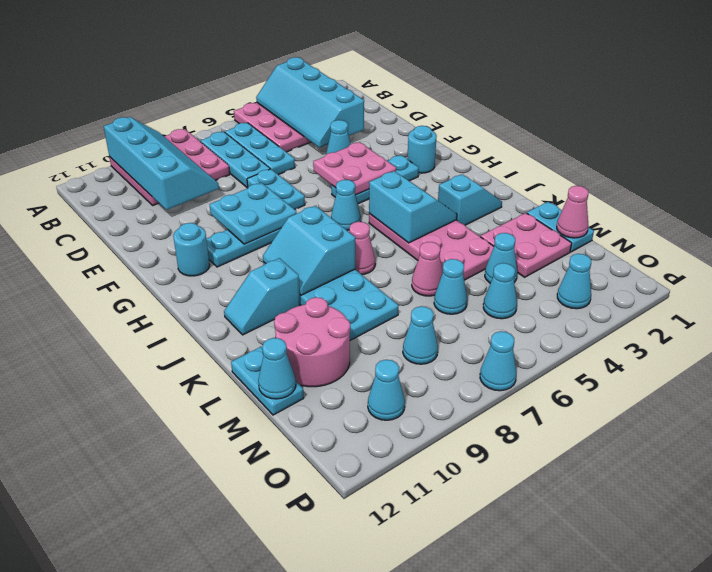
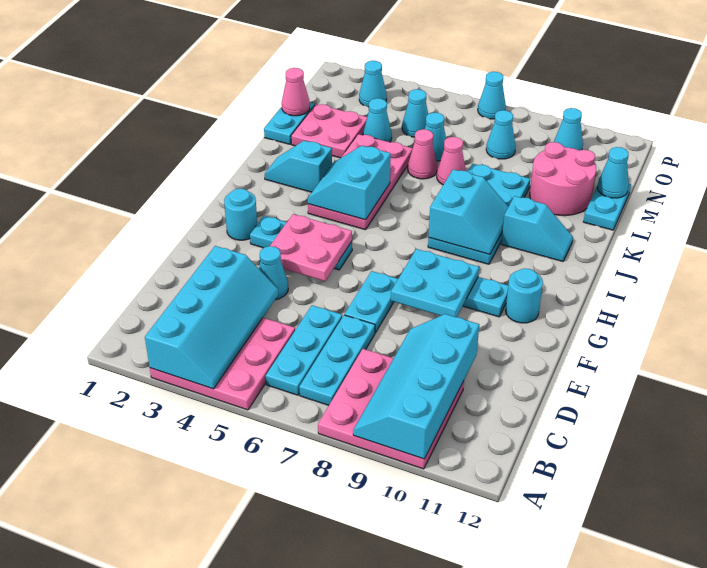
cyan cone H6 level 1 -> none
pink cone J7 level 1 -> pink cone L7 level 1

